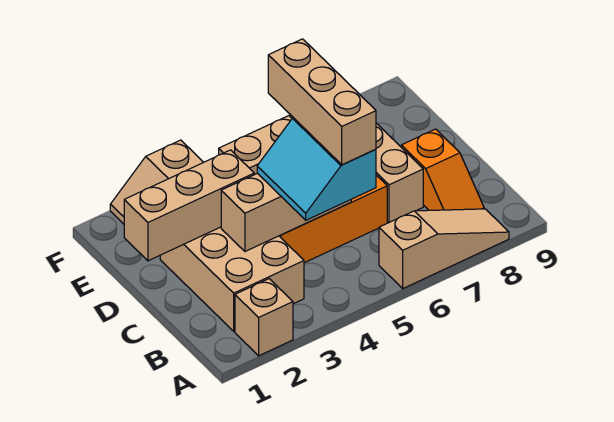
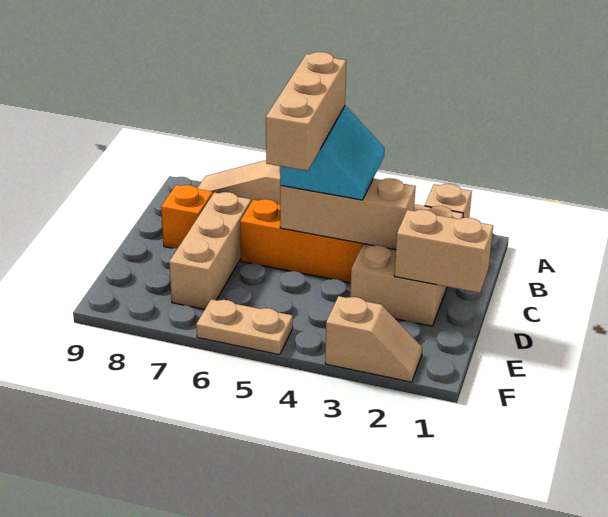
tan brick D1:D3 level 2 -> tan brick D1:D2 level 2

